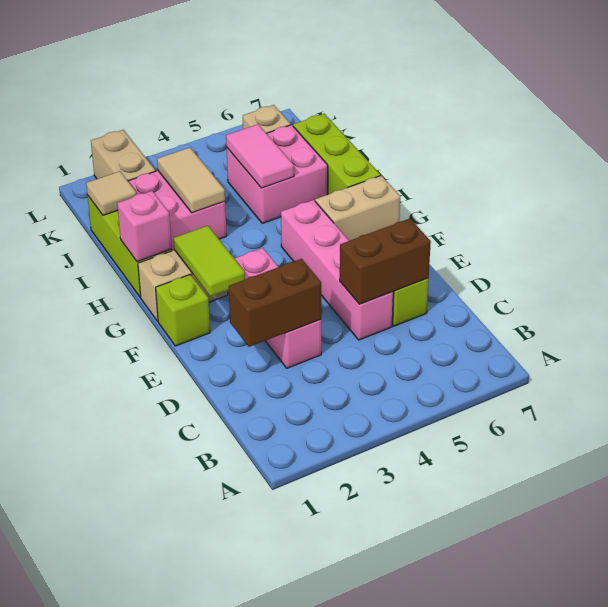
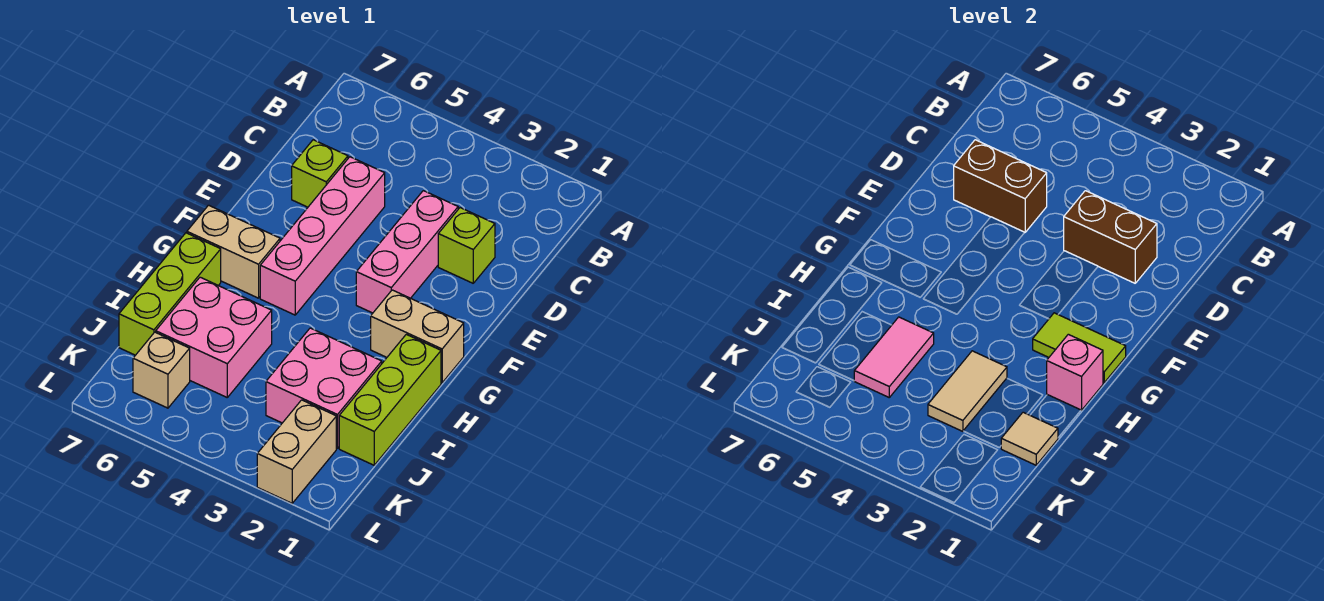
lime brick F1 level 1 -> lime brick D2 level 1
lime tile F2:G2 level 2 -> lime tile G1:G2 level 2

